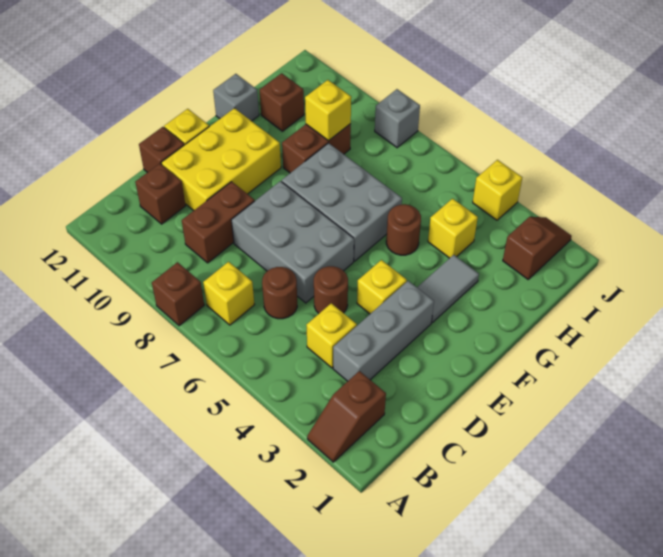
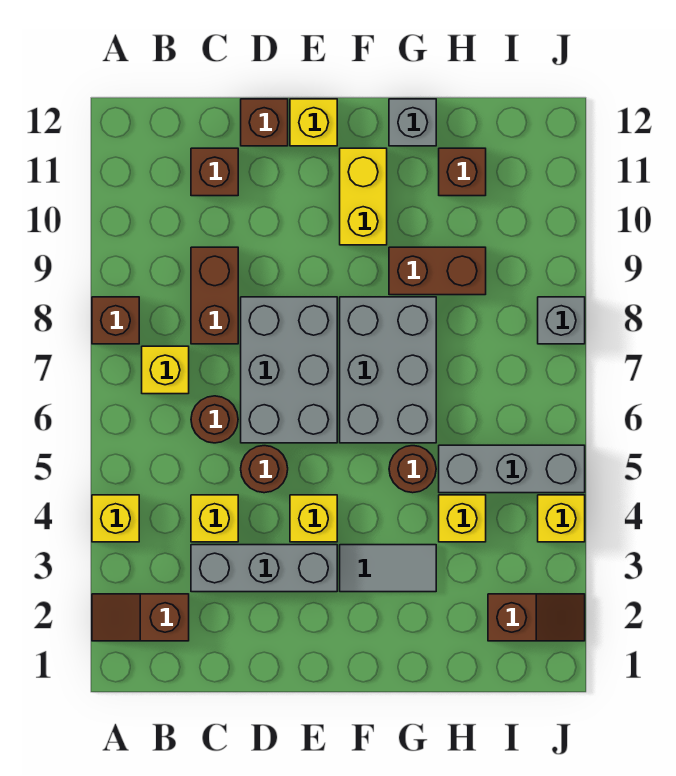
brown brick C9:D9 level 1 -> brown brick C8:C9 level 1
yellow brick D10:F11 level 1 -> yellow brick F10:F11 level 1
none -> grey brick H5:J5 level 1
yellow brick H9 level 2 -> yellow brick A4 level 1

